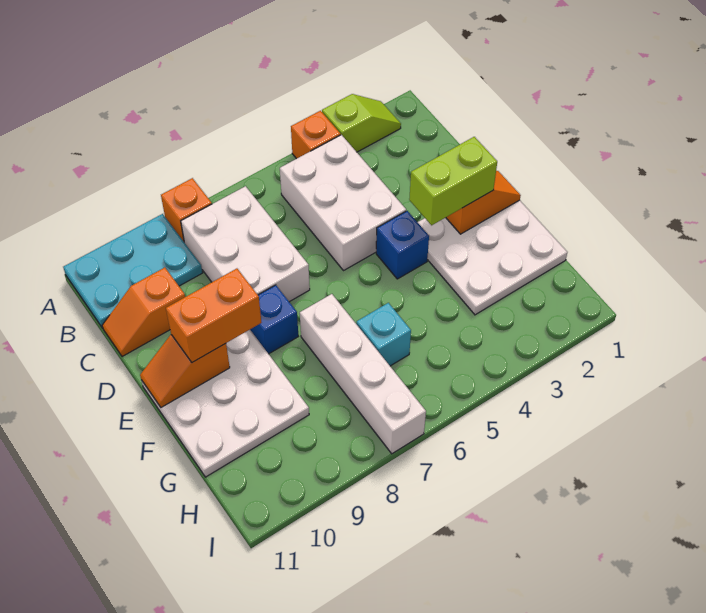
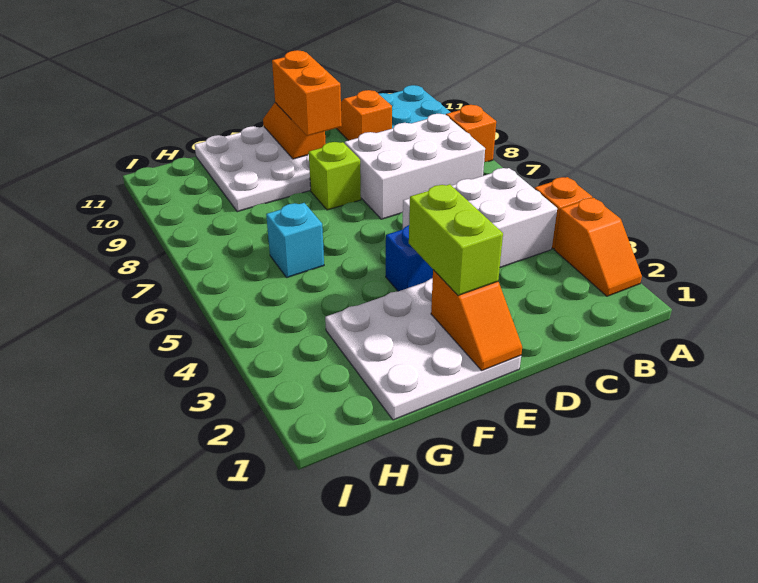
lime slope A2:A3 level 1 top 3 -> orange slope A2:A3 level 1 top 3
blue brick E8 level 1 -> lime brick E8 level 1
white brick F7:I7 level 1 -> none

